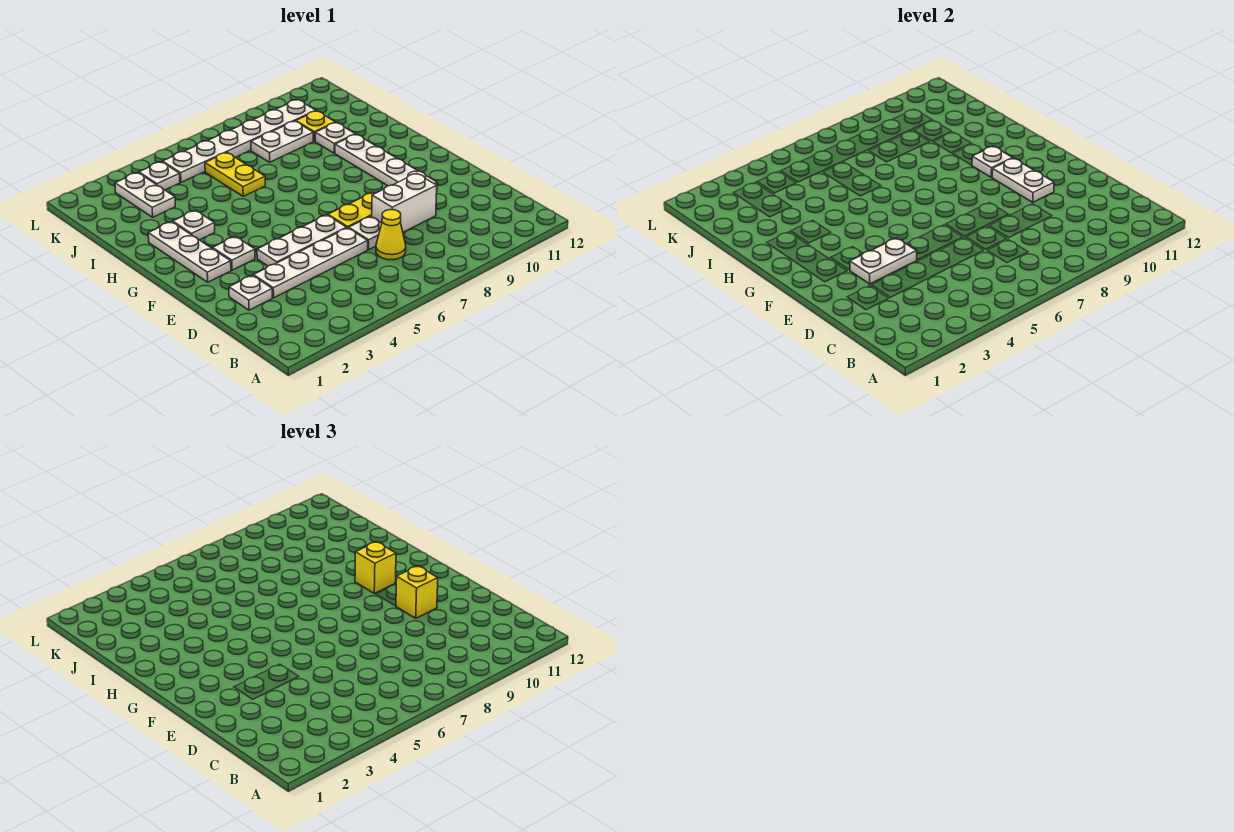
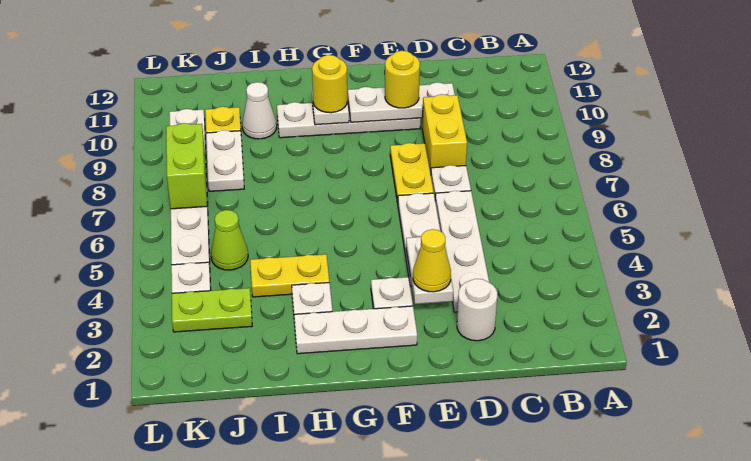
yellow cone C7 level 1 -> yellow cone E3 level 3
white plate D2 level 1 -> white round brick D2 level 1
white brick D8:D9 level 1 -> yellow brick D8:D9 level 1
white plate E10:F10 level 2 -> white plate D10:F10 level 2
yellow brick E10 level 3 -> yellow round brick E10 level 3
yellow brick G10 level 3 -> yellow round brick G10 level 3
yellow plate I6:J6 level 1 -> yellow plate H4:I4 level 1
white plate I10 level 1 -> white cone I10 level 1
white plate J3:K3 level 1 -> lime plate J3:K3 level 1
none -> lime cone J5 level 1
none -> lime brick K7:K8 level 2

